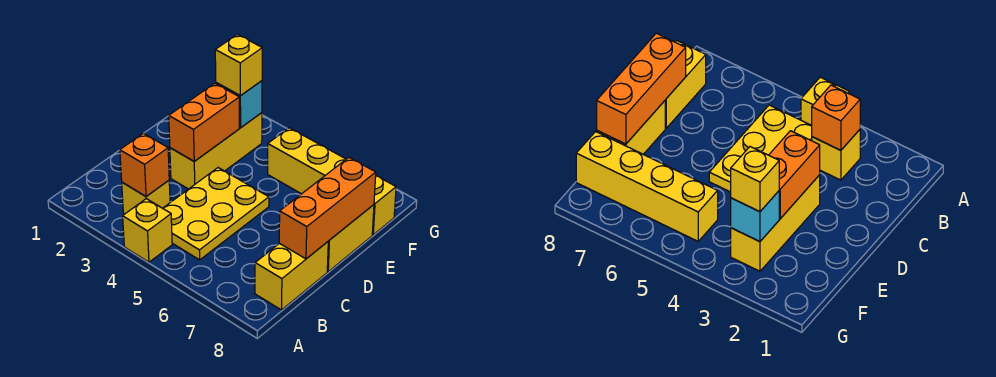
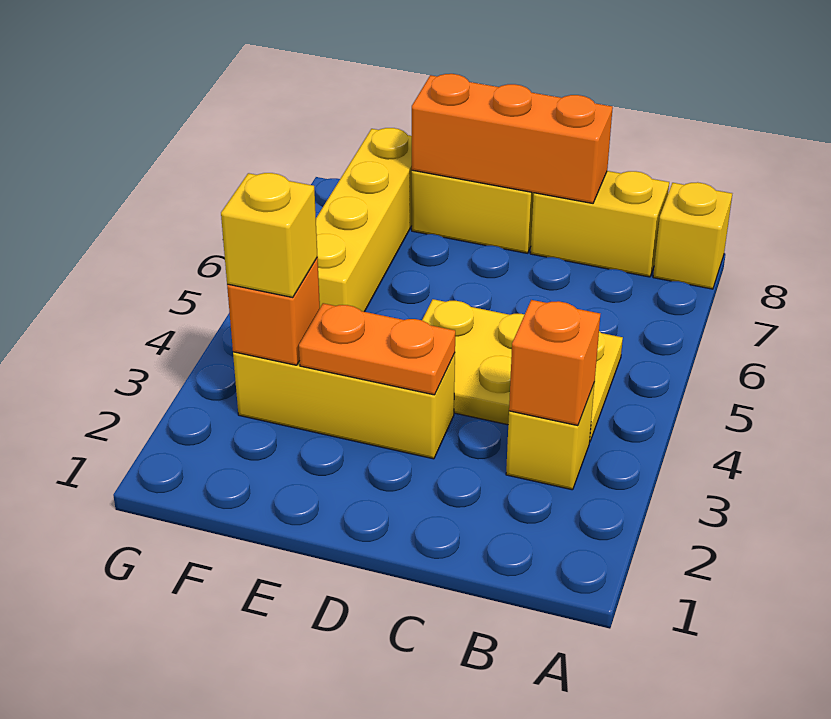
yellow brick A4 level 1 -> yellow brick A8 level 1
orange brick D3:E3 level 2 -> orange plate D3:E3 level 2
cyan brick F3 level 2 -> orange brick F3 level 2

